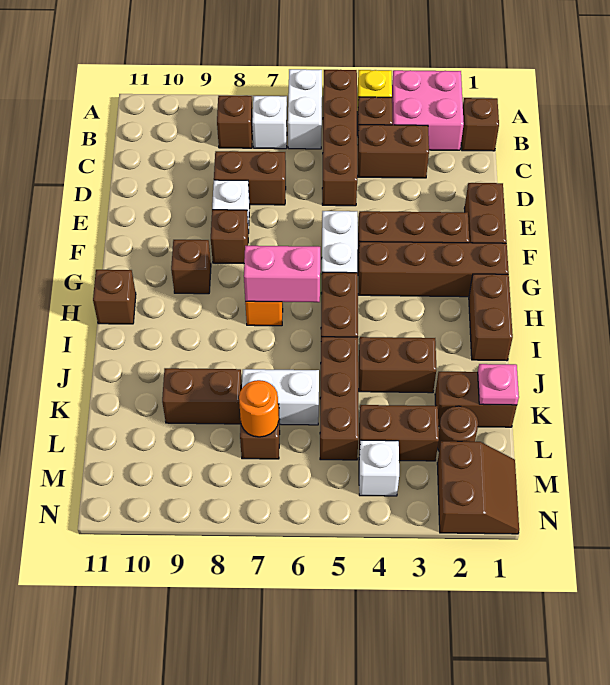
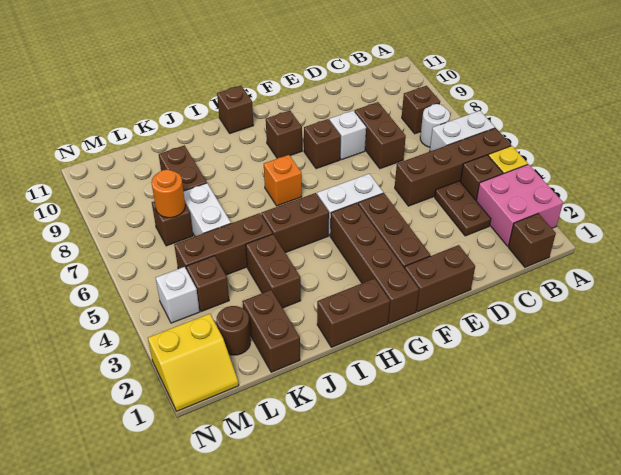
white brick B7 level 1 -> white round brick B7 level 1
brown brick C3:C4 level 1 -> brown plate C3:C4 level 1
pink brick H6:H7 level 2 -> none
pink plate K1 level 2 -> none
brown brick L3:L4 level 1 -> brown brick L4 level 1
brown slope M1:N2 level 1 top 2 -> yellow slope M1:N2 level 1 top 2

